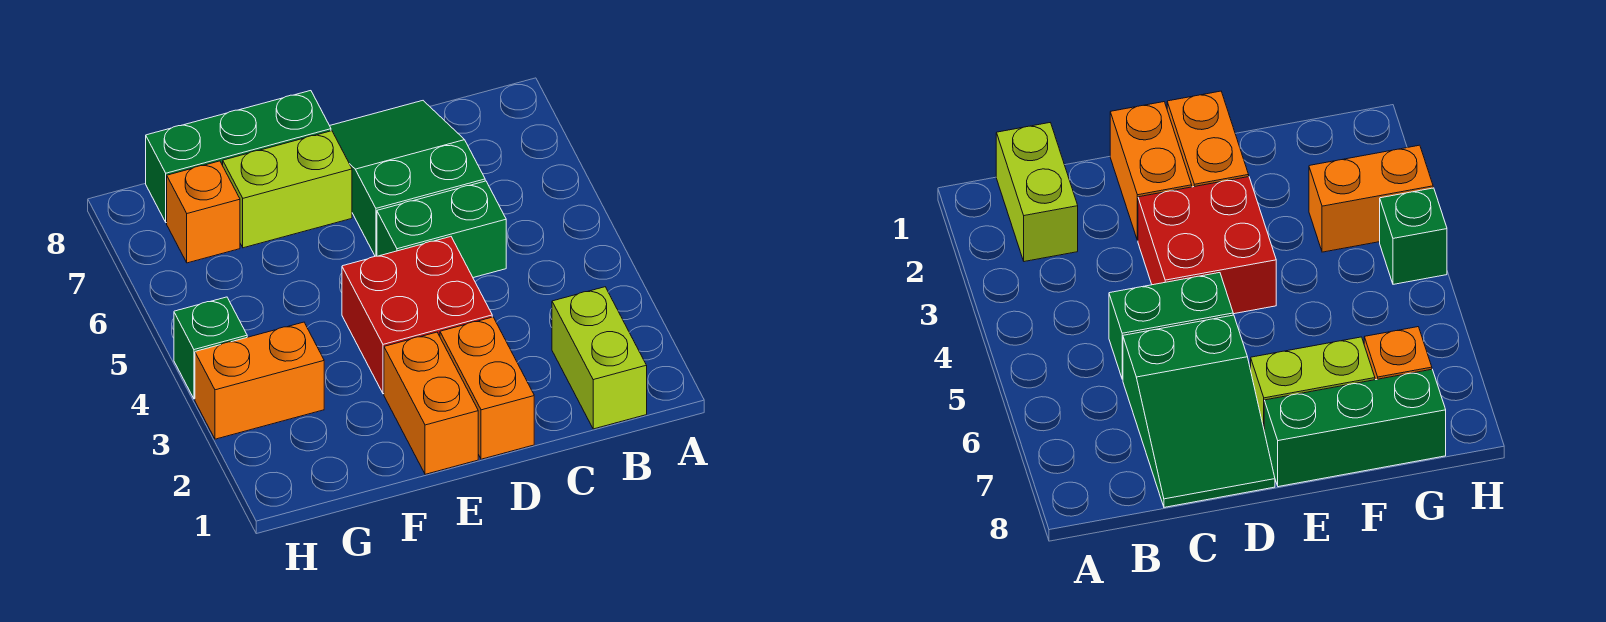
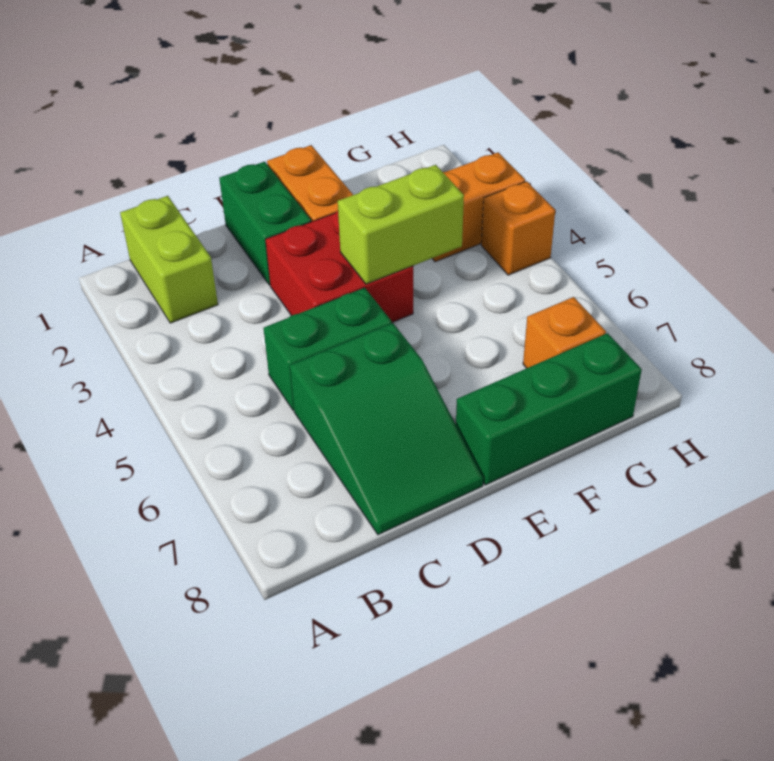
orange brick D1:D2 level 1 -> green brick D1:D2 level 1
lime brick E7:F7 level 1 -> lime brick E4:F4 level 2
green brick H4 level 1 -> orange brick H4 level 1

